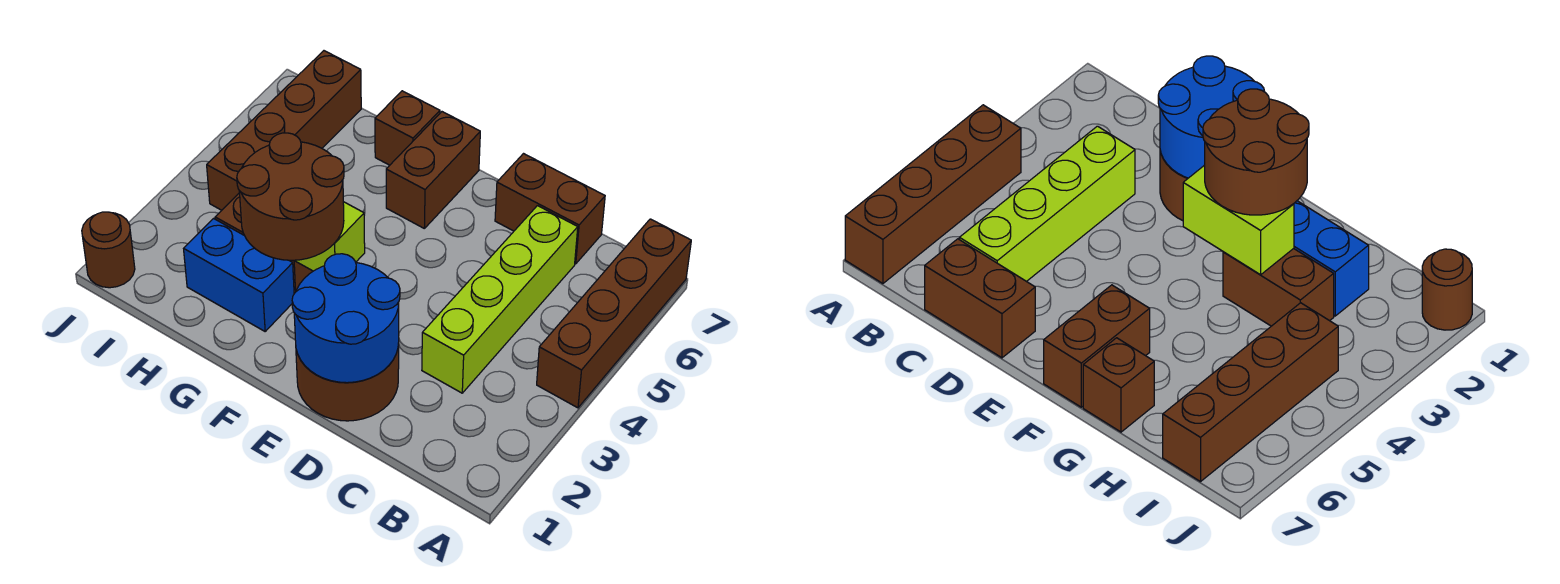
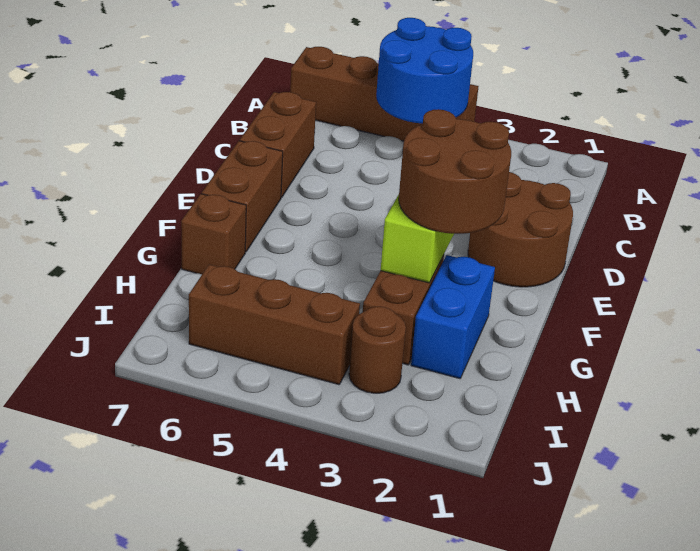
lime brick C3:C6 level 1 -> none
blue round brick D1:E2 level 2 -> blue round brick A4:B5 level 2
brown brick F6:F7 level 1 -> brown brick E7:F7 level 1
brown brick I4:I7 level 1 -> brown brick I4:I6 level 1
brown round brick J1 level 1 -> brown round brick I3 level 1

